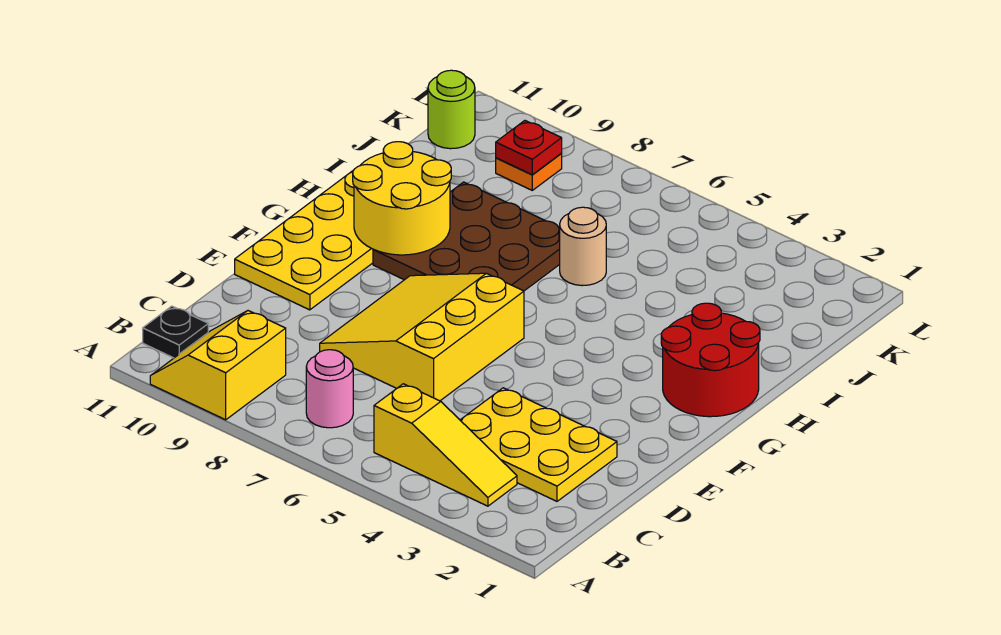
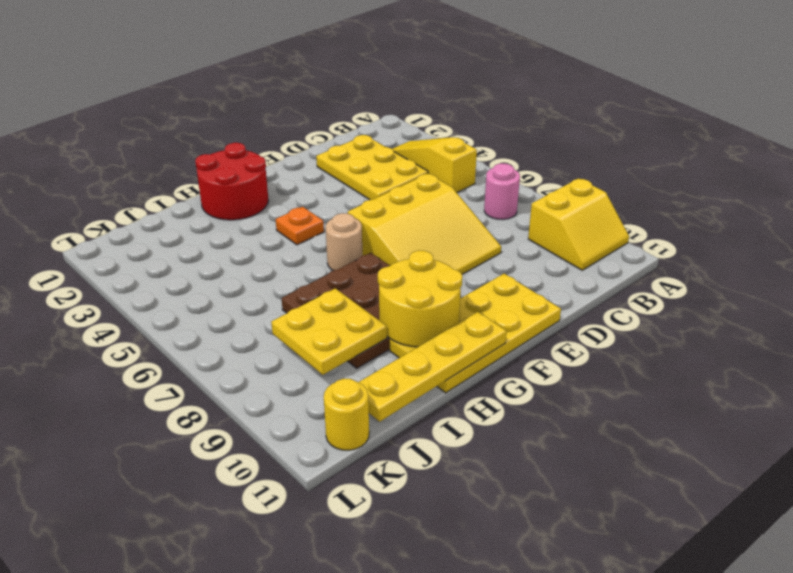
black plate B11 level 1 -> none
none -> yellow plate G11:J11 level 2
tan round brick I6 level 1 -> tan round brick G6 level 1
none -> yellow plate I8:J9 level 2
orange plate K9 level 1 -> orange plate G4 level 1
red plate K9 level 2 -> none
lime round brick K11 level 1 -> yellow round brick K11 level 1

